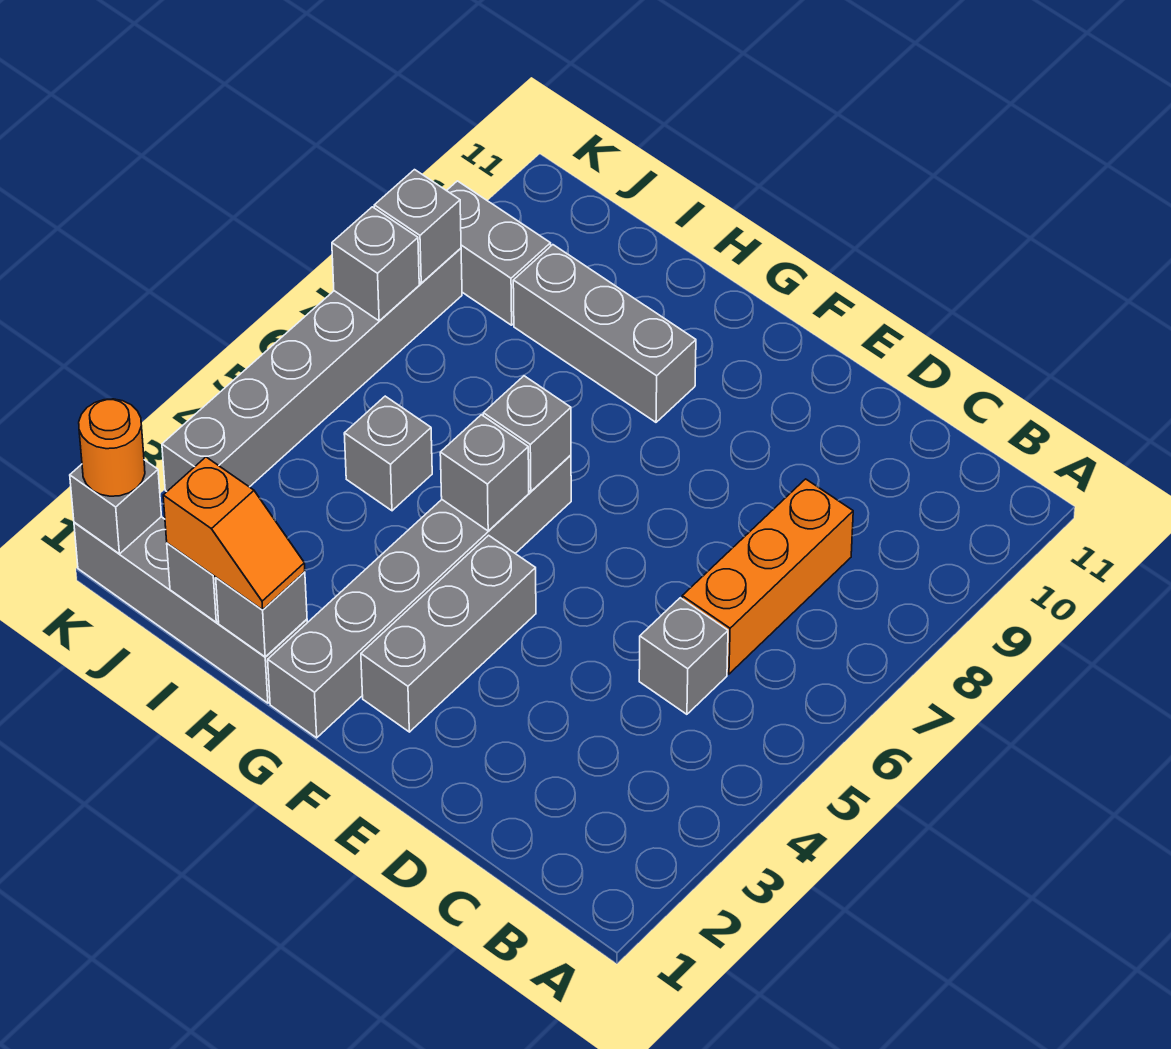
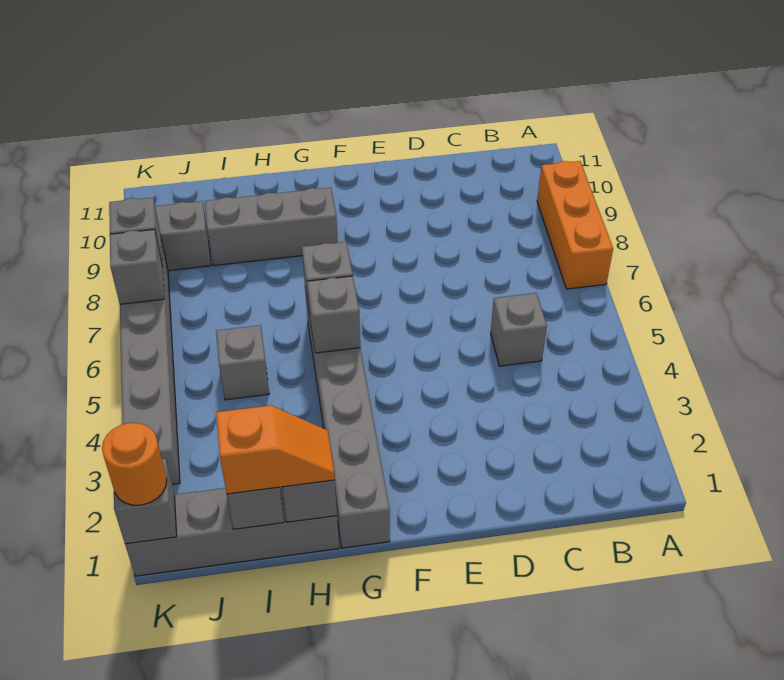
orange brick C6:C8 level 1 -> orange brick A7:A9 level 1
grey brick F2:F4 level 1 -> none

